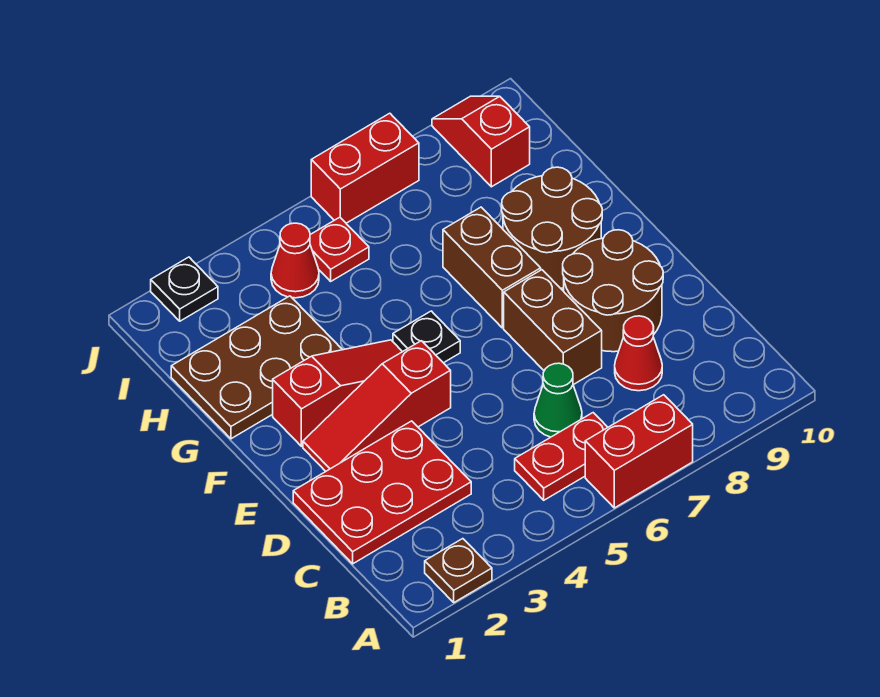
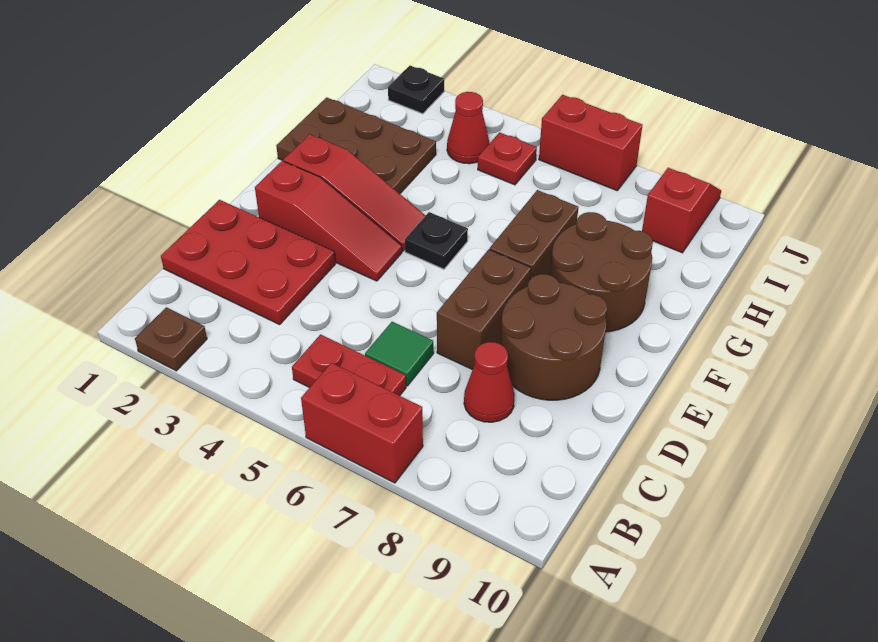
green cone C6 level 1 -> green tile C6 level 1
red slope E2:E4 level 1 top 4 -> red slope E2:E4 level 1 top 2

